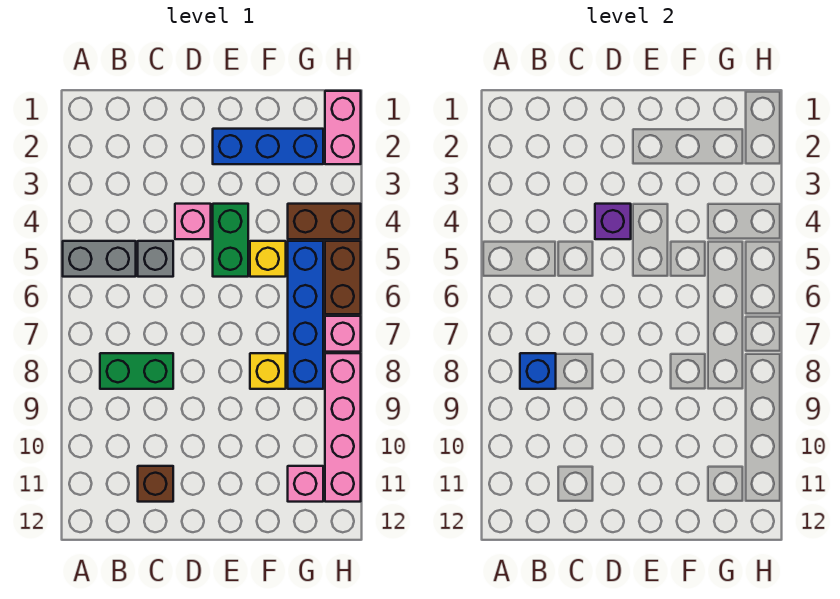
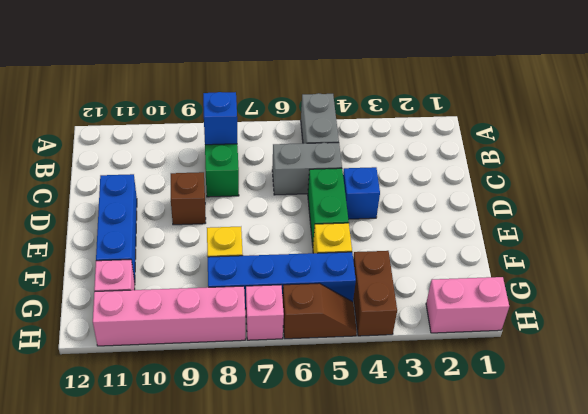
grey brick C5 level 1 -> grey brick C5:C6 level 1
brown brick C11 level 1 -> brown brick D9 level 1
pink brick D4 level 1 -> blue brick D4 level 1
purple brick D4 level 2 -> none
blue brick E2:G2 level 1 -> blue brick D11:F11 level 1
green brick E4:E5 level 1 -> green brick D5:E5 level 1
brown brick H5:H6 level 1 -> brown slope H5:H6 level 1 top 6

